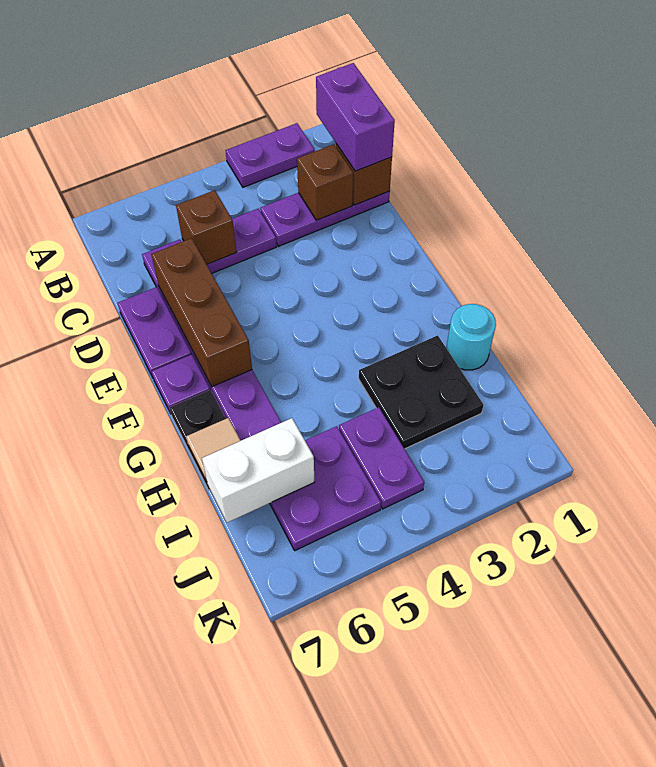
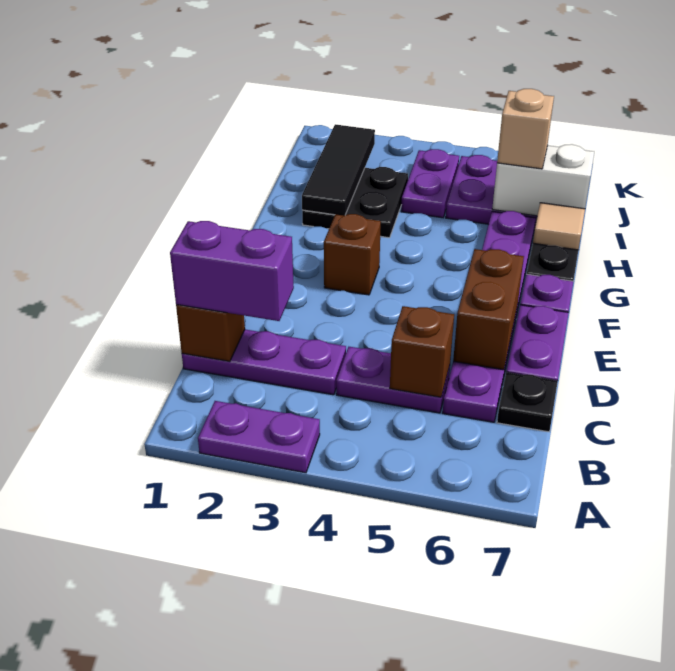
purple brick B1:C1 level 3 -> purple brick C1:C2 level 3
brown brick C2 level 2 -> brown brick F3 level 1
none -> black plate C7 level 1
brown brick D6:F6 level 2 -> brown brick D6:E6 level 2
cyan round brick H1 level 1 -> none
none -> black tile H2:J2 level 2
none -> tan brick I6 level 3

